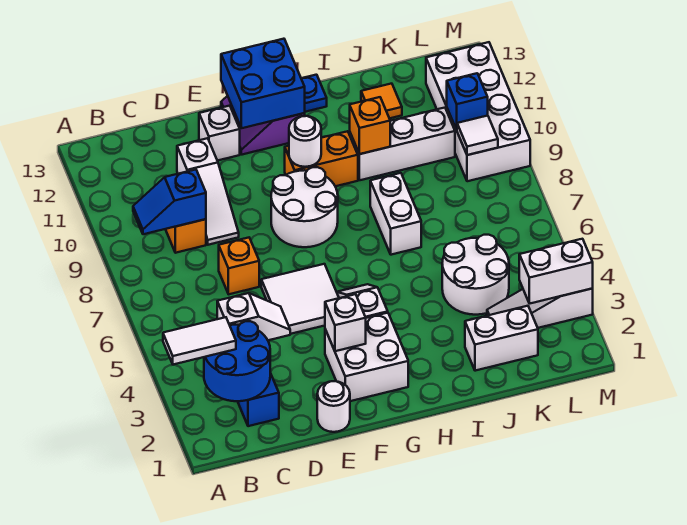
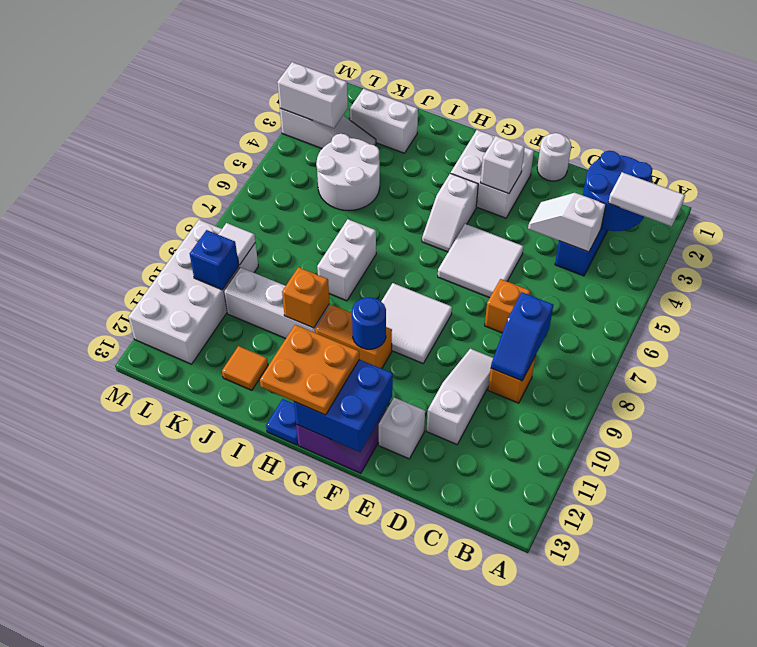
blue slope B9:C9 level 2 top C -> blue slope C8:C9 level 2 top 8
white round brick F8:G9 level 1 -> white tile F8:G9 level 1
white round brick G10 level 2 -> blue round brick G10 level 2
none -> orange plate G12:H13 level 3

